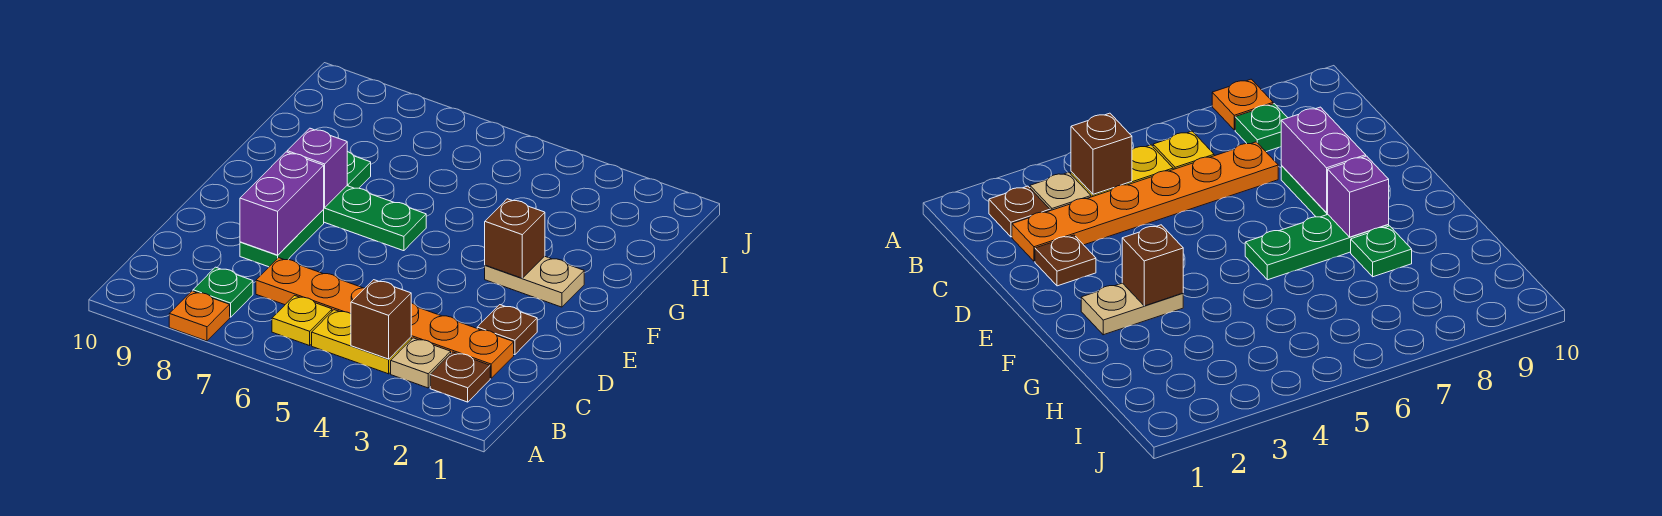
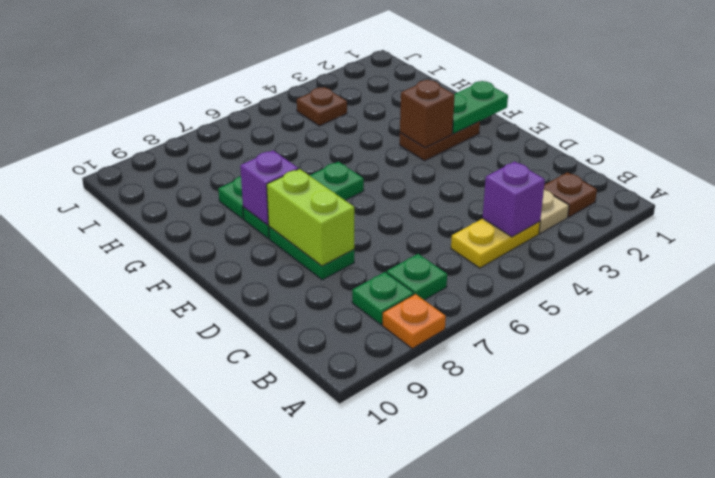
brown brick B4 level 2 -> purple brick B4 level 2
yellow plate B6 level 1 -> none
none -> green plate B7 level 1
orange plate C2:C7 level 1 -> none
brown plate D2 level 1 -> brown plate I4 level 1
purple brick D8:E8 level 2 -> lime brick D8:E8 level 2
none -> green plate F1:F2 level 2
tan plate F2:F3 level 1 -> brown plate F2:F3 level 1

